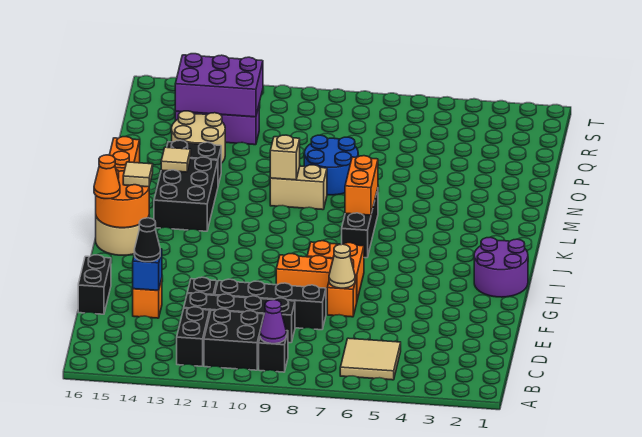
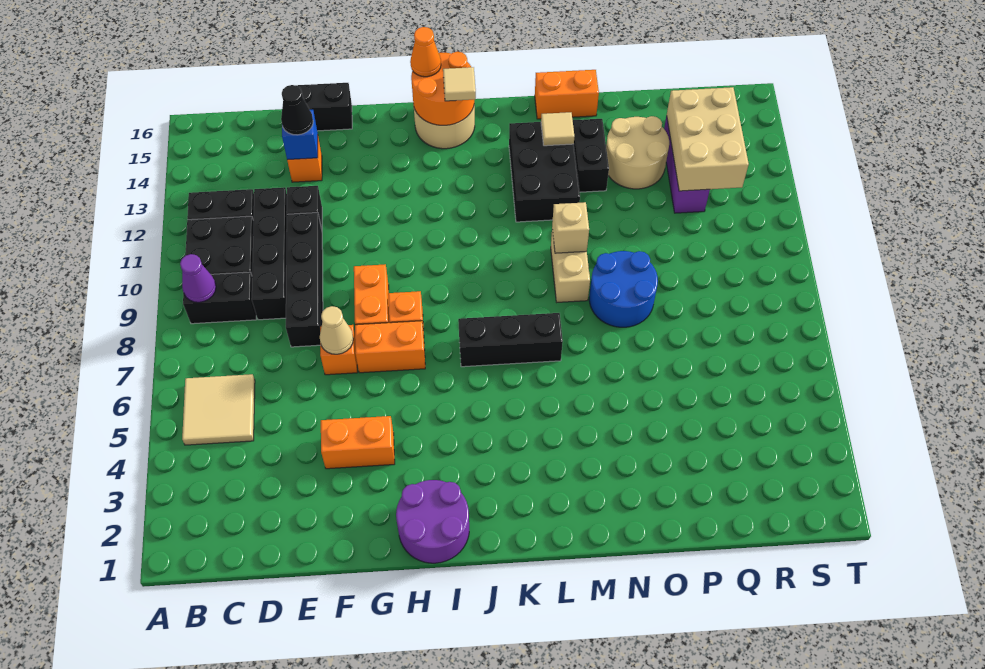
black brick B9 level 1 -> black brick B9:C9 level 1
orange brick K7:L7 level 2 -> orange brick F4:G4 level 1
black brick K13:M14 level 1 -> black brick L12:M14 level 1
purple brick Q12:R14 level 2 -> tan brick Q12:R14 level 2

